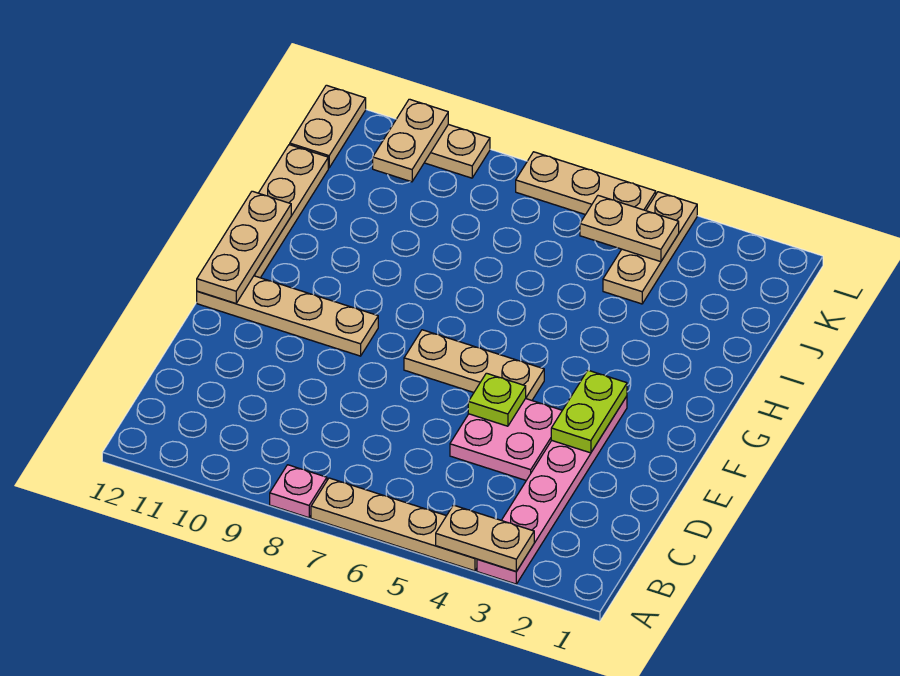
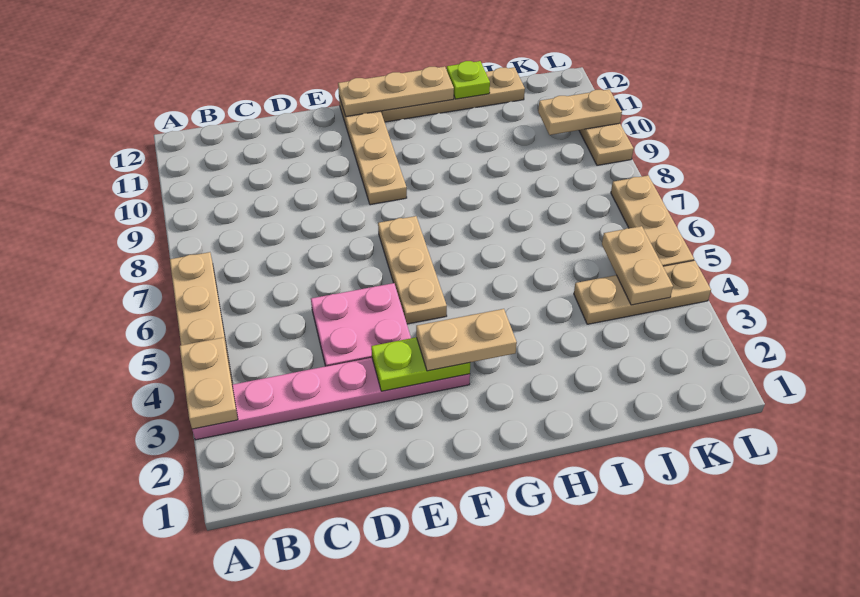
pink plate A8 level 1 -> none
lime plate E5 level 2 -> lime plate I12 level 2
tan plate K12:L12 level 1 -> tan plate F3:G3 level 3

